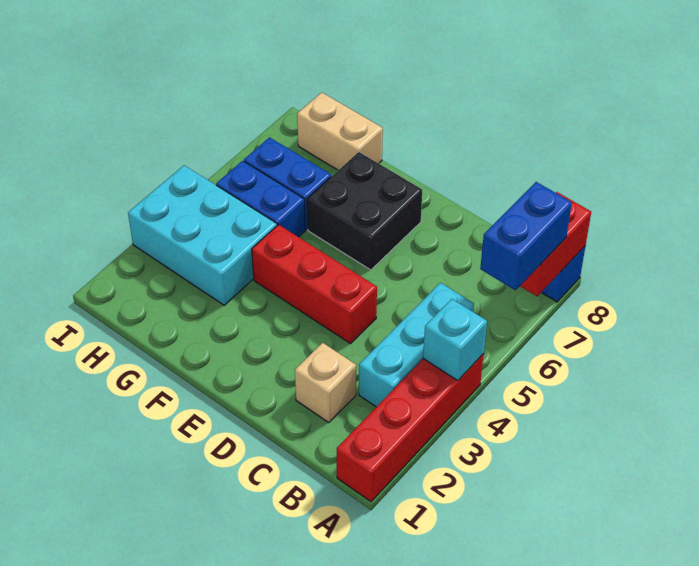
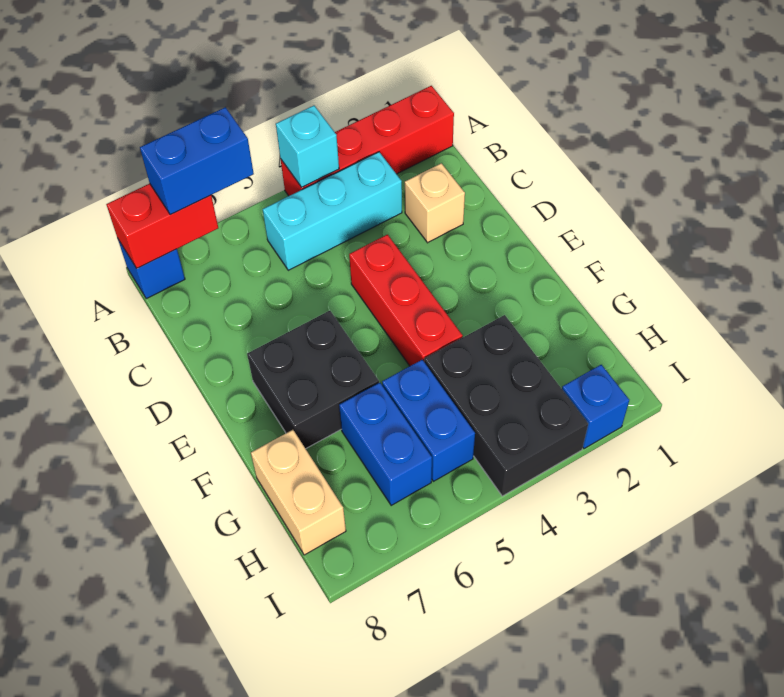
cyan brick G3:I4 level 1 -> black brick G3:I4 level 1
none -> blue brick I2 level 1

